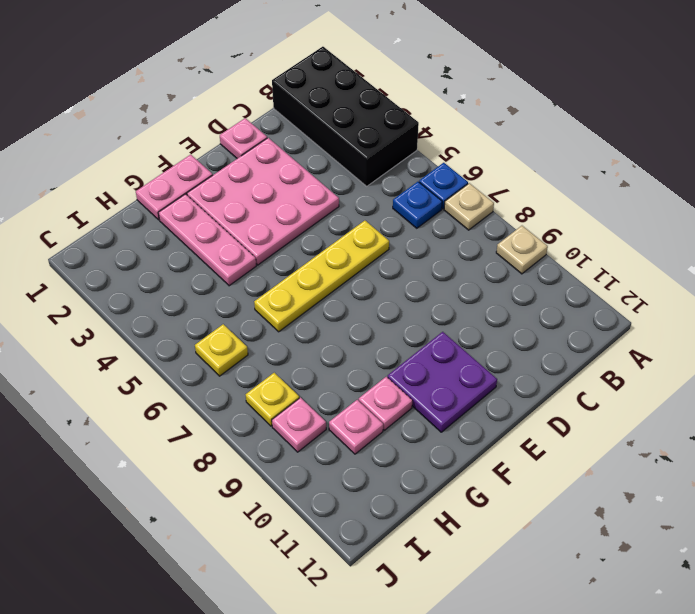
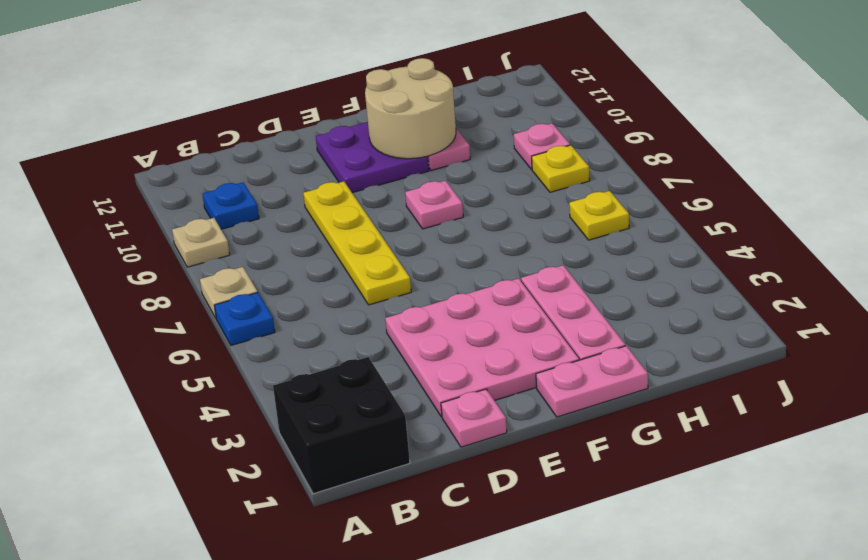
black brick A1:B4 level 1 -> black brick A1:B2 level 1
blue plate B6 level 1 -> blue plate B10 level 1
yellow plate D6:G6 level 1 -> yellow plate D6:D9 level 1
none -> tan round brick F10:G11 level 2
pink plate H10 level 1 -> pink plate F8 level 1

